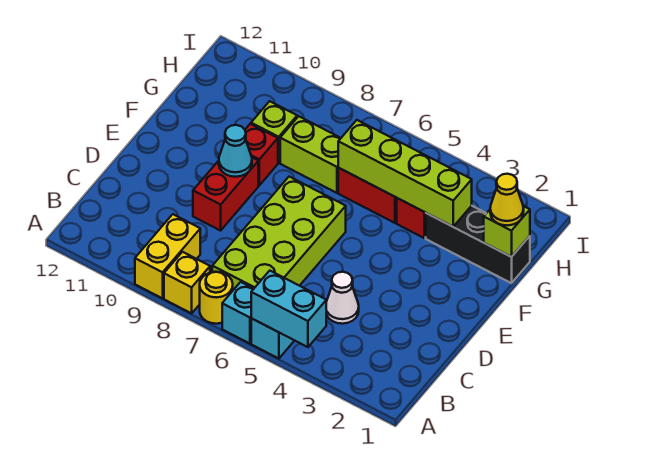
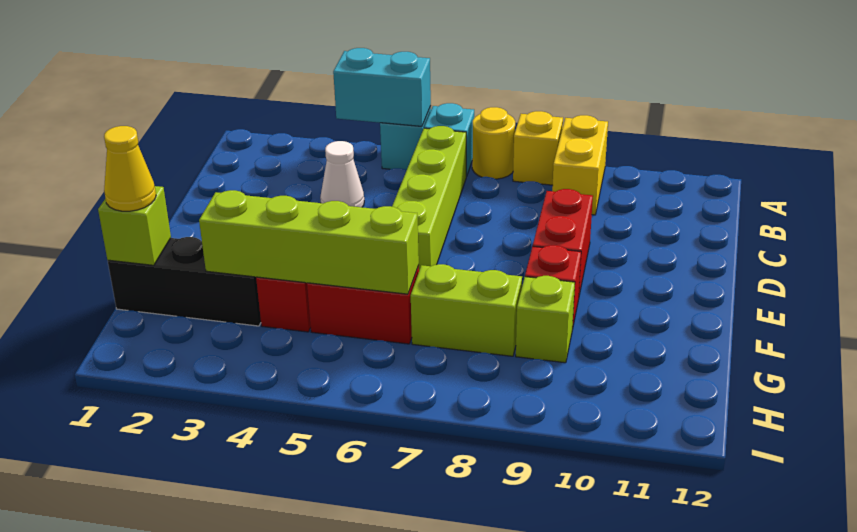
lime brick B6:E7 level 1 -> lime brick B6:E6 level 1
cyan cone E9 level 2 -> none

